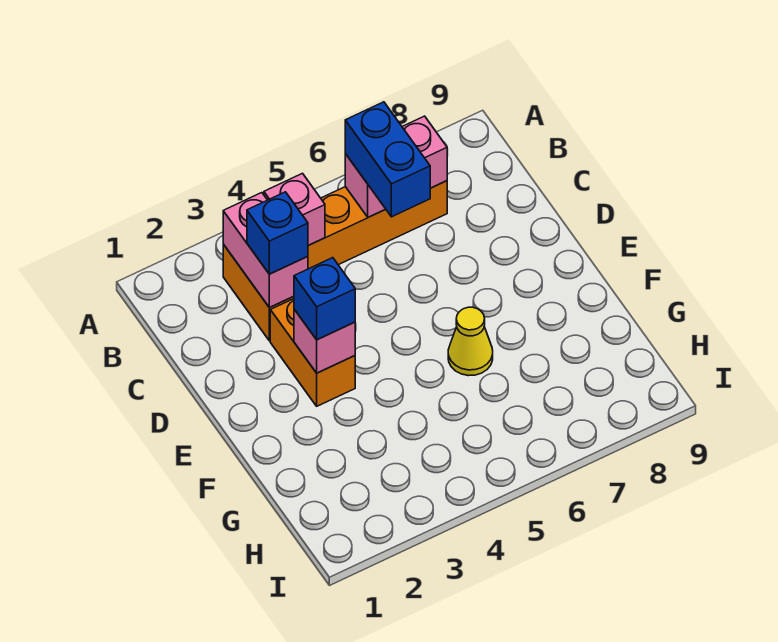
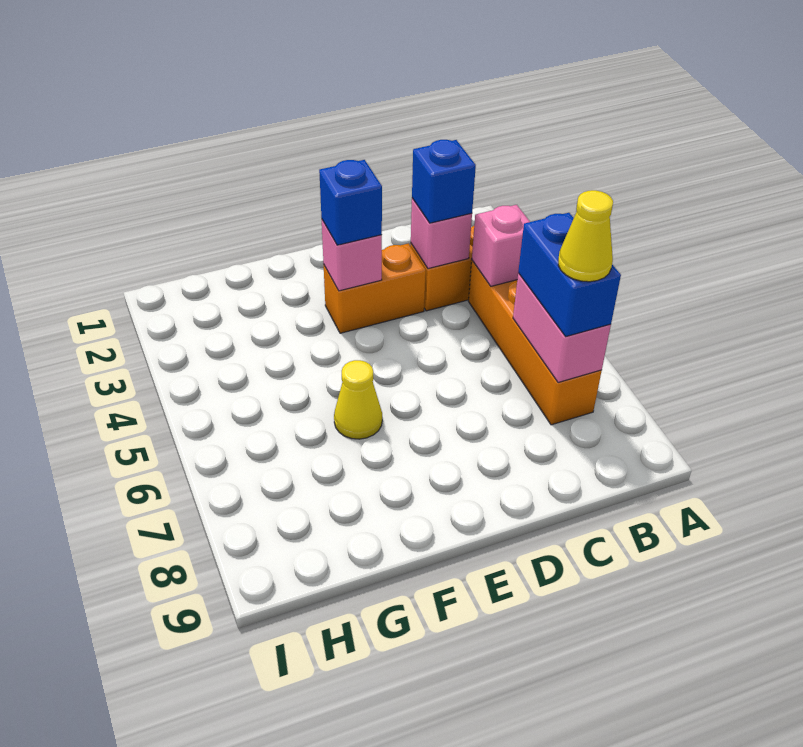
pink brick B3:C3 level 2 -> pink brick C3 level 2
blue brick B6:C6 level 3 -> blue brick B6:B7 level 3
none -> yellow cone B7 level 4

